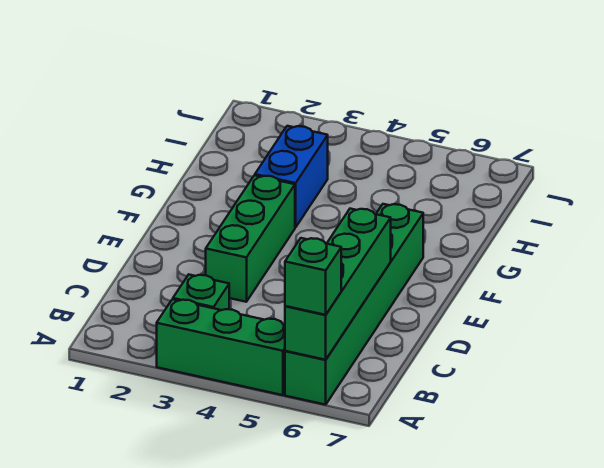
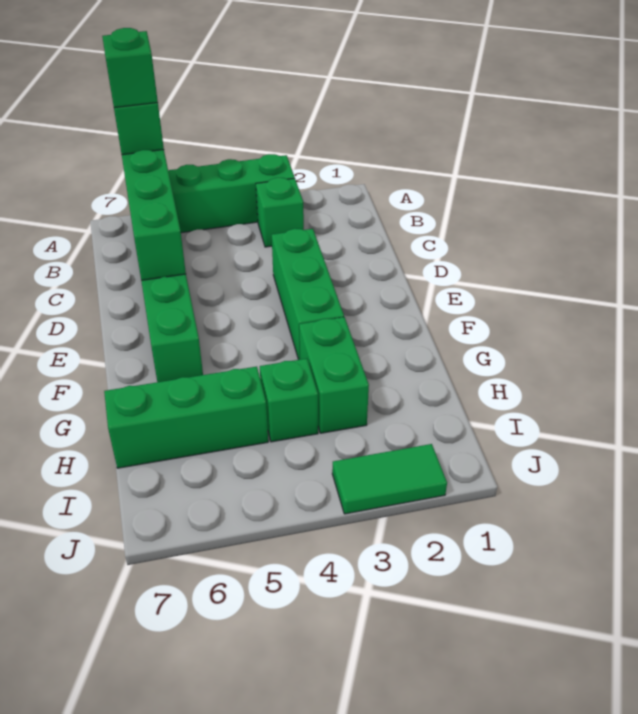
none -> green brick A6 level 4
blue brick G3:H3 level 1 -> green brick G3:H3 level 1
none -> green brick H4 level 1
none -> green brick H5:H7 level 1
none -> green tile J2:J3 level 1

